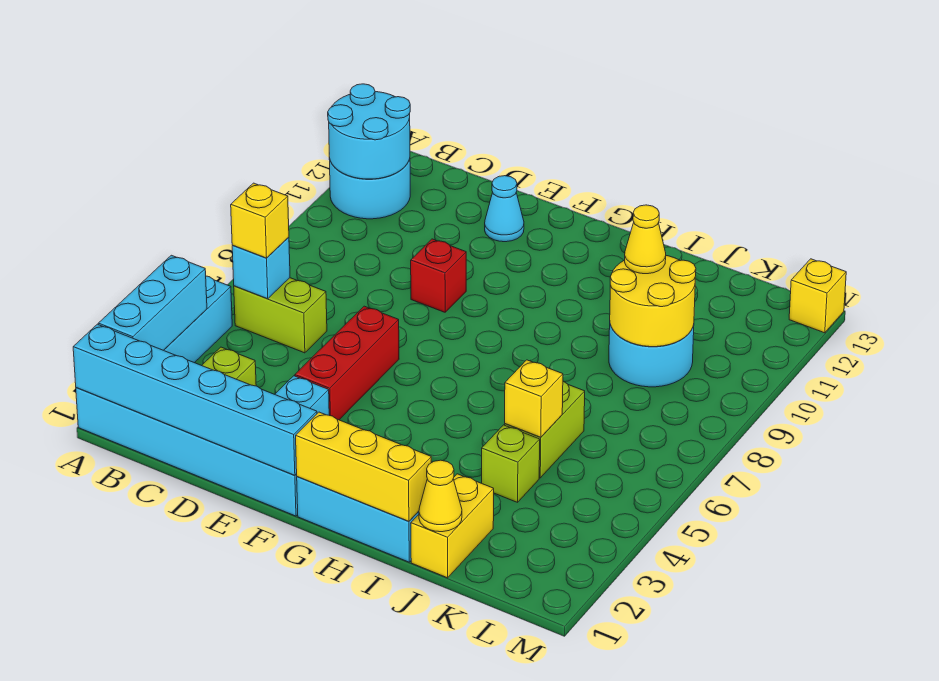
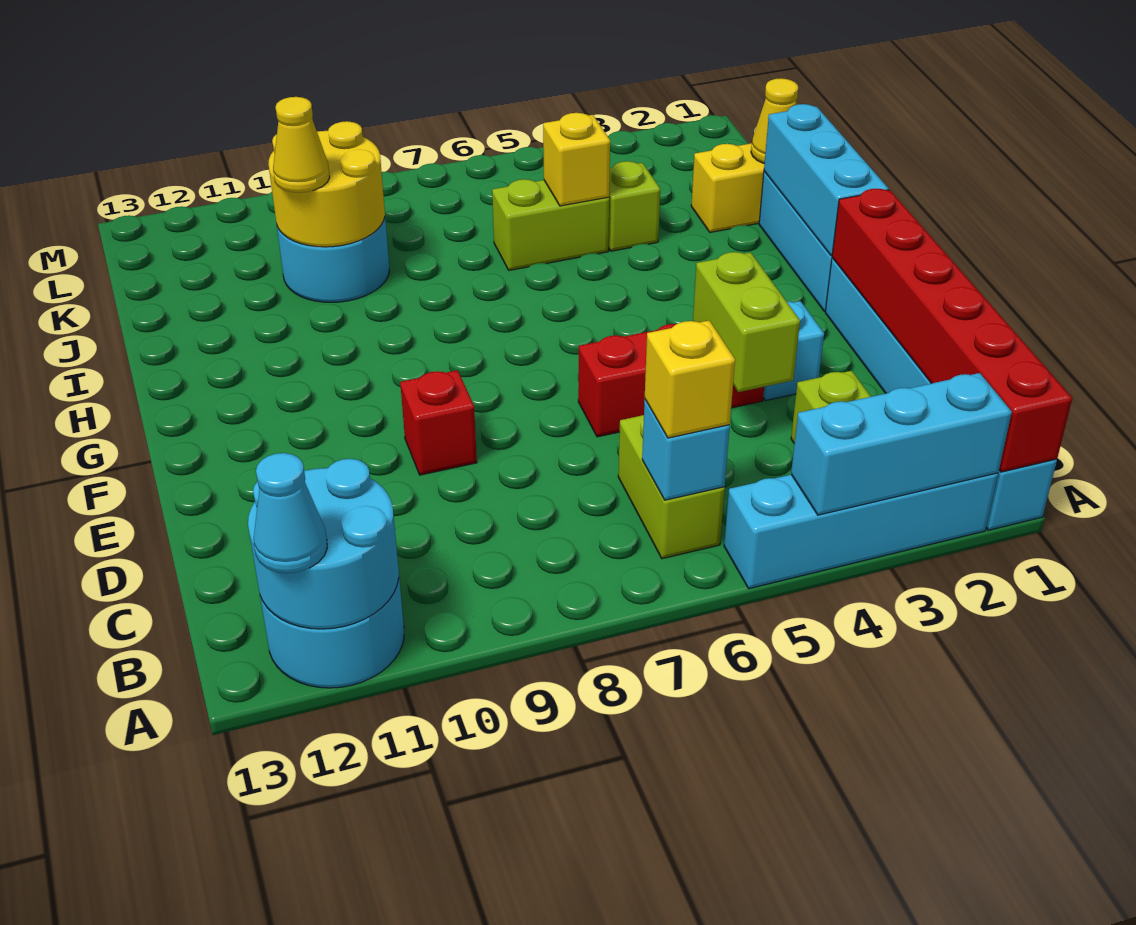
cyan brick A1:F1 level 2 -> red brick A1:F1 level 2
none -> lime brick D4:E4 level 2
cyan cone E12 level 1 -> cyan cone A12 level 3
yellow brick G1:I1 level 2 -> cyan brick G1:I1 level 2
yellow brick M13 level 1 -> none

